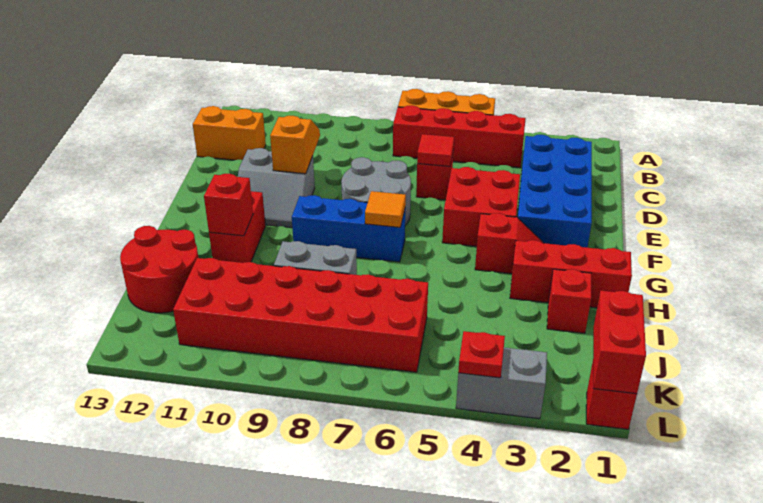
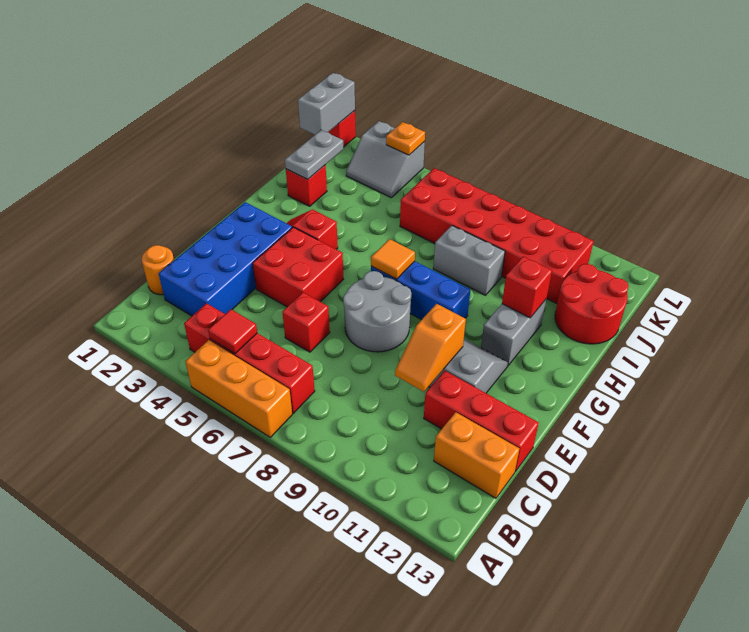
none -> orange round brick C1 level 1
red tile D6 level 2 -> red tile B5 level 2
red brick G11:H11 level 1 -> grey brick G11:H11 level 1
red brick H1:H3 level 1 -> red brick D11:D13 level 1
none -> grey plate I2:J2 level 2
red brick K1:L1 level 2 -> grey brick K1:L1 level 2
red plate L4 level 2 -> orange plate L4 level 2

